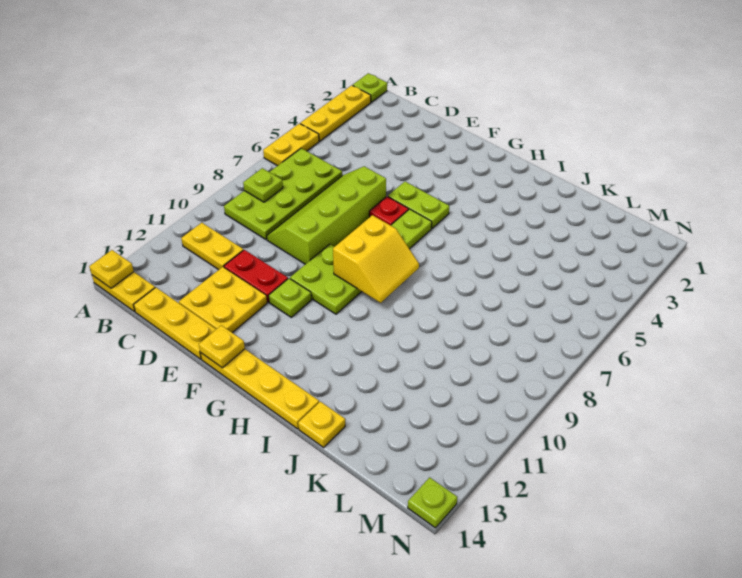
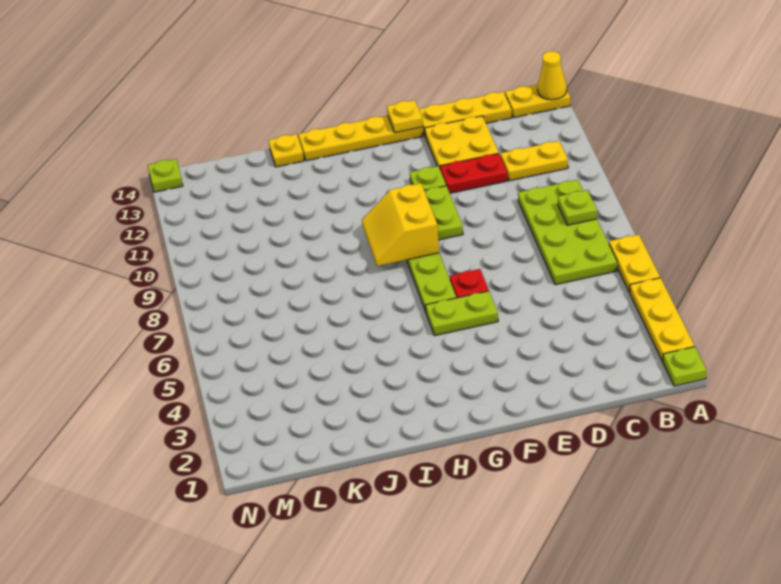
yellow plate A14 level 2 -> yellow cone A14 level 2
lime slope D6:E9 level 1 top E -> none

